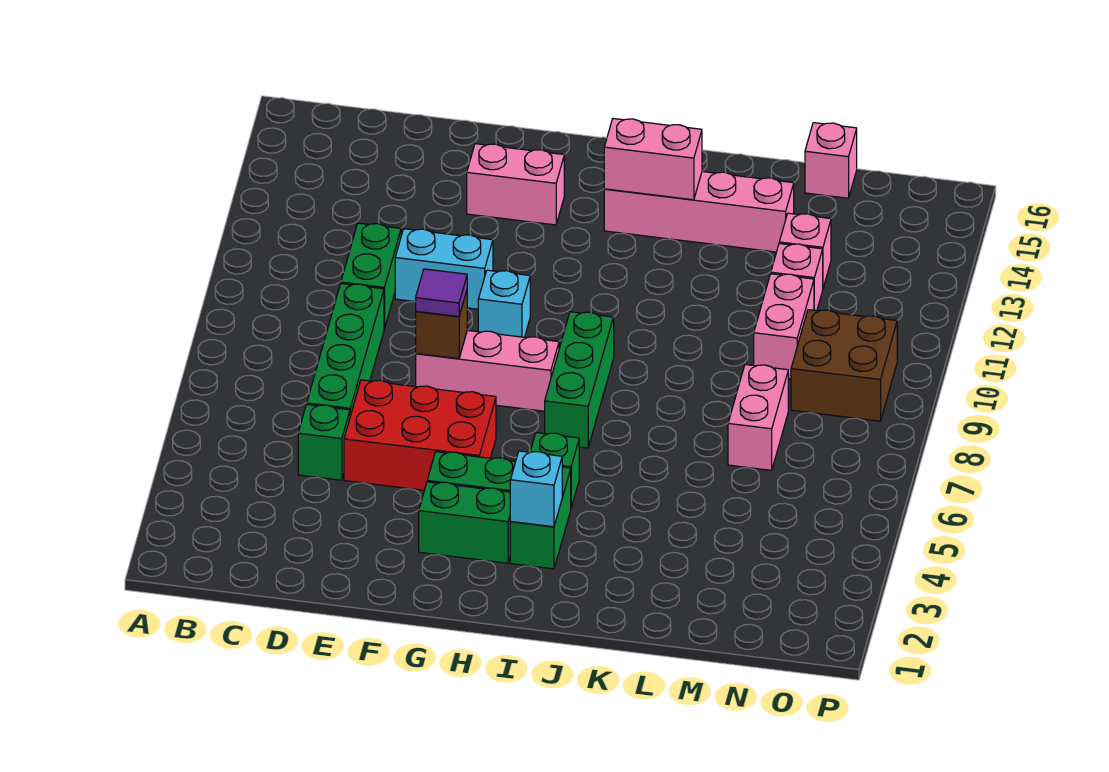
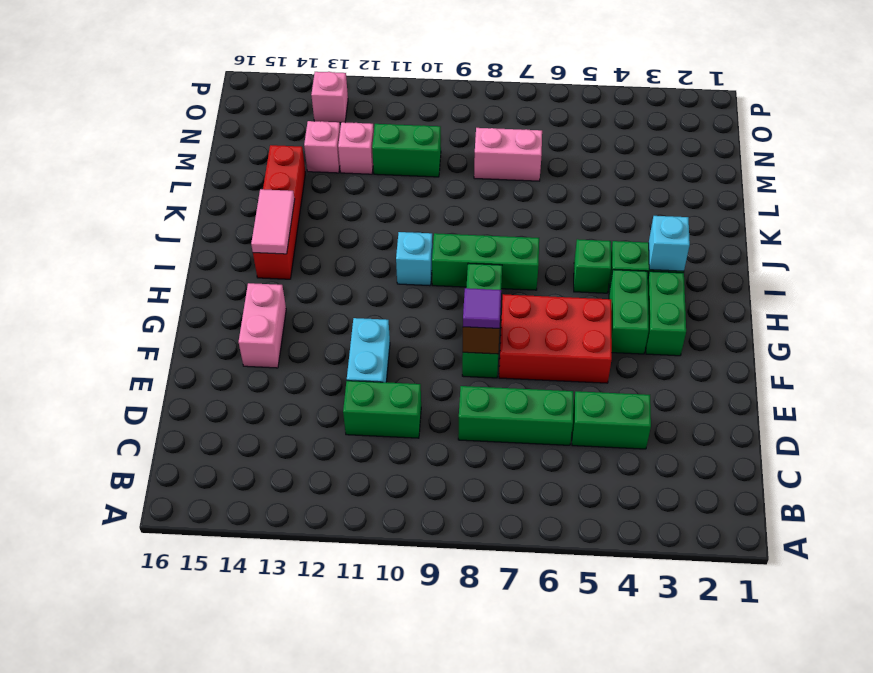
green brick D5 level 1 -> green brick D4:D5 level 1
green brick D6:D9 level 1 -> green brick D6:D8 level 1
red brick E5:G6 level 1 -> red brick F5:G7 level 1
pink brick F8:H8 level 1 -> green brick F8:H8 level 1
cyan brick G10 level 1 -> cyan brick I10 level 1
pink brick I14:L14 level 1 -> red brick I14:L14 level 1
pink brick I14:J14 level 2 -> pink tile I14:J14 level 2
pink brick M10:M11 level 1 -> green brick M10:M11 level 1
pink brick M16 level 1 -> pink brick O13 level 1
brown brick N9:O10 level 1 -> none

